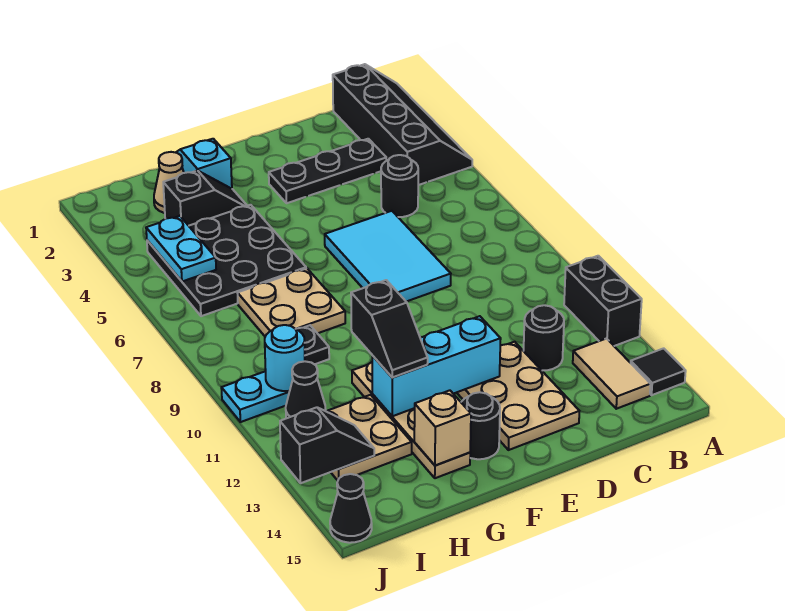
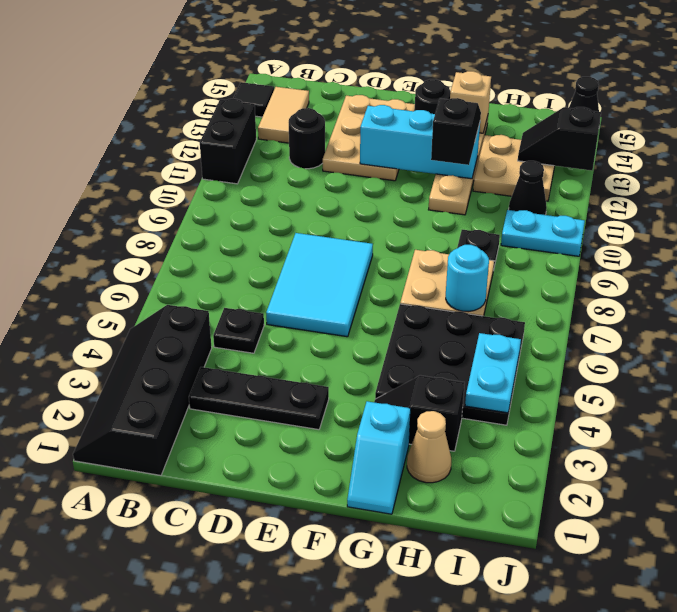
black round brick C5 level 1 -> black plate C5 level 1
cyan round brick I10 level 2 -> cyan round brick H7 level 2

